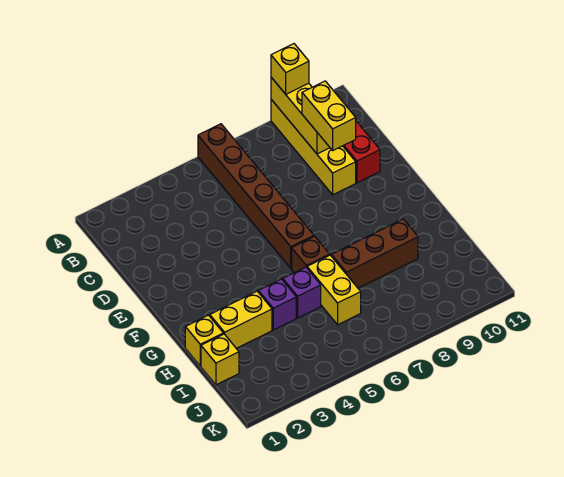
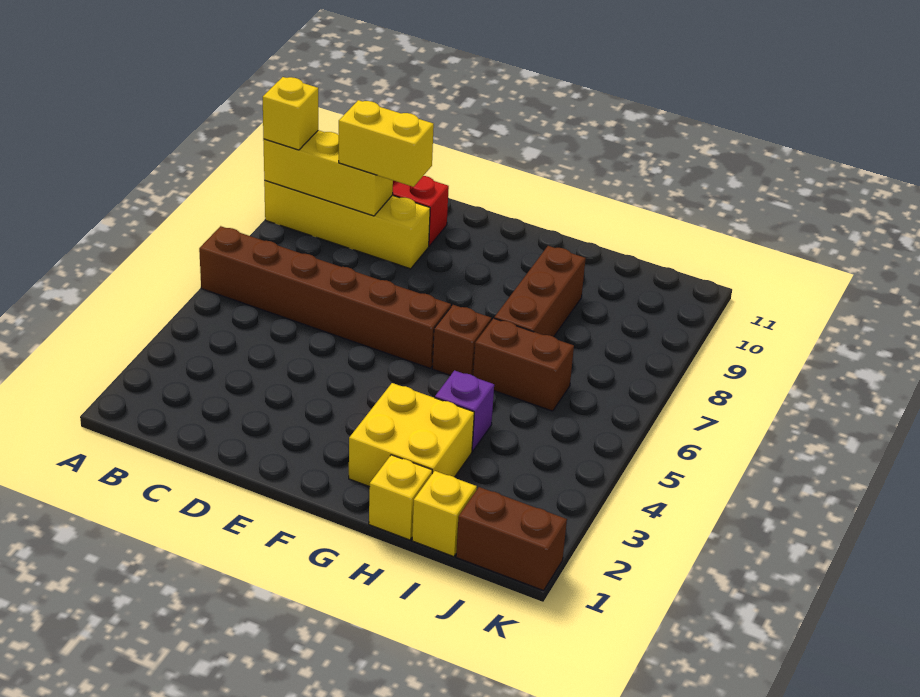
yellow brick H2:H3 level 1 -> yellow brick G2:H3 level 1
purple brick H5 level 1 -> none
yellow brick H6:I6 level 1 -> brown brick H6:I6 level 1
none -> brown brick J1:K1 level 1

